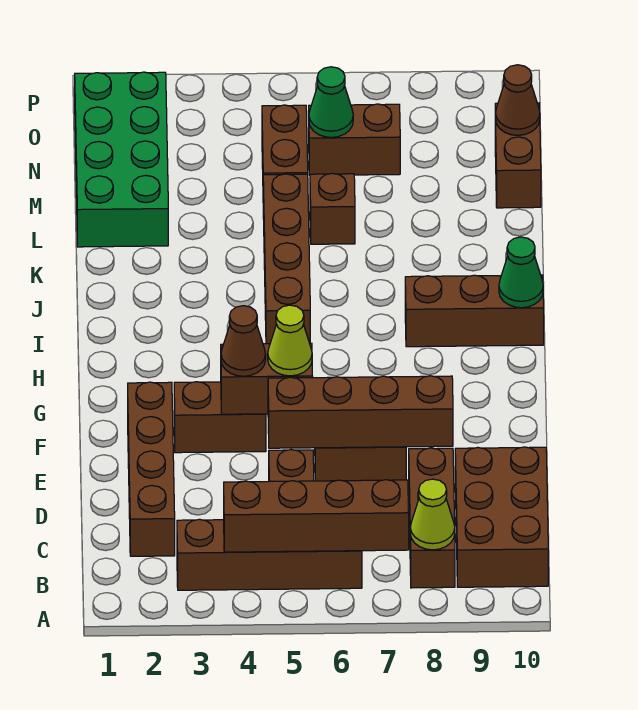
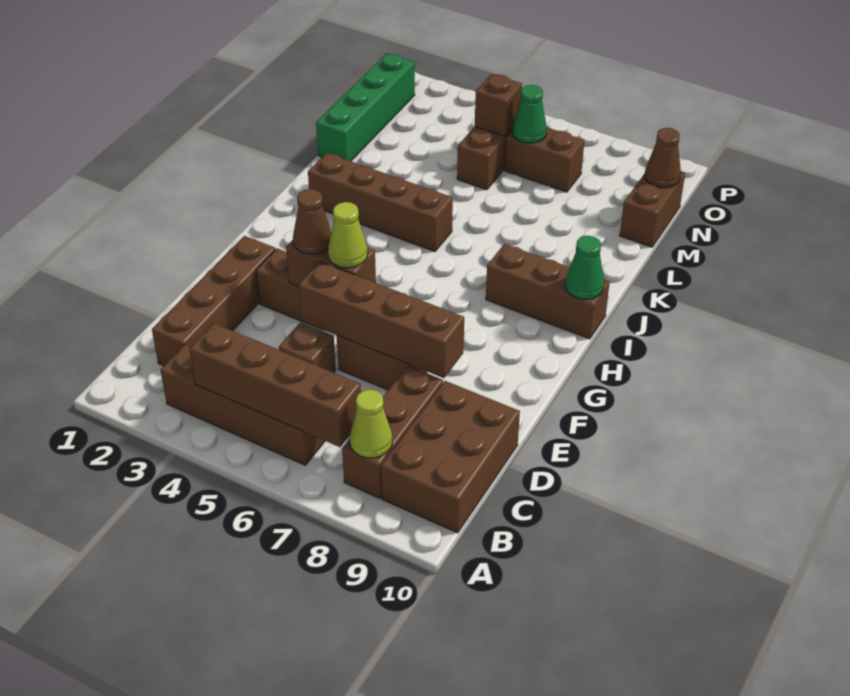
brown brick I5:L5 level 1 -> brown brick J2:J5 level 1
green brick L1:O2 level 1 -> green brick L1:O1 level 1
brown brick L6 level 1 -> brown brick N5 level 2

